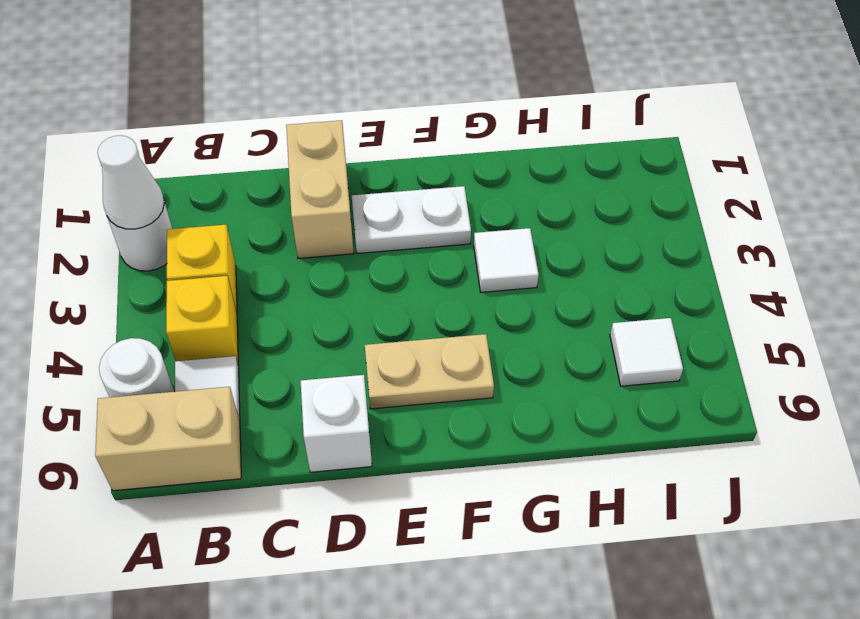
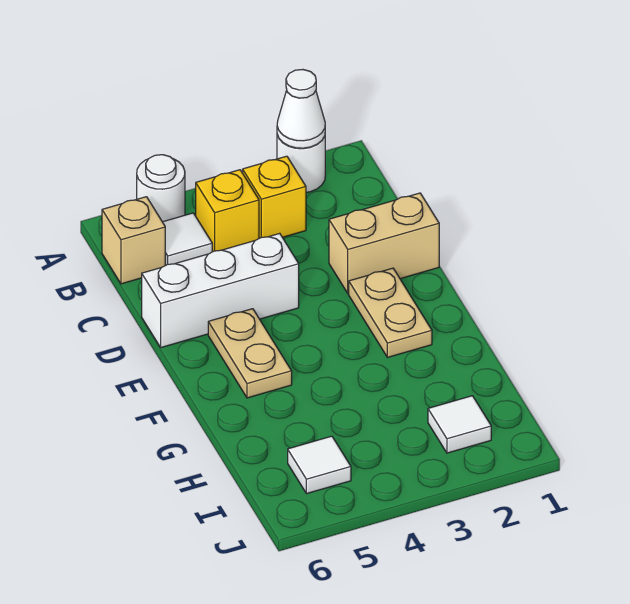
tan brick A6:B6 level 1 -> tan brick B6 level 1
white brick D6 level 1 -> white brick D4:D6 level 1
white plate E2:F2 level 1 -> tan plate E2:F2 level 1
white tile G3 level 1 -> white tile I2 level 1

